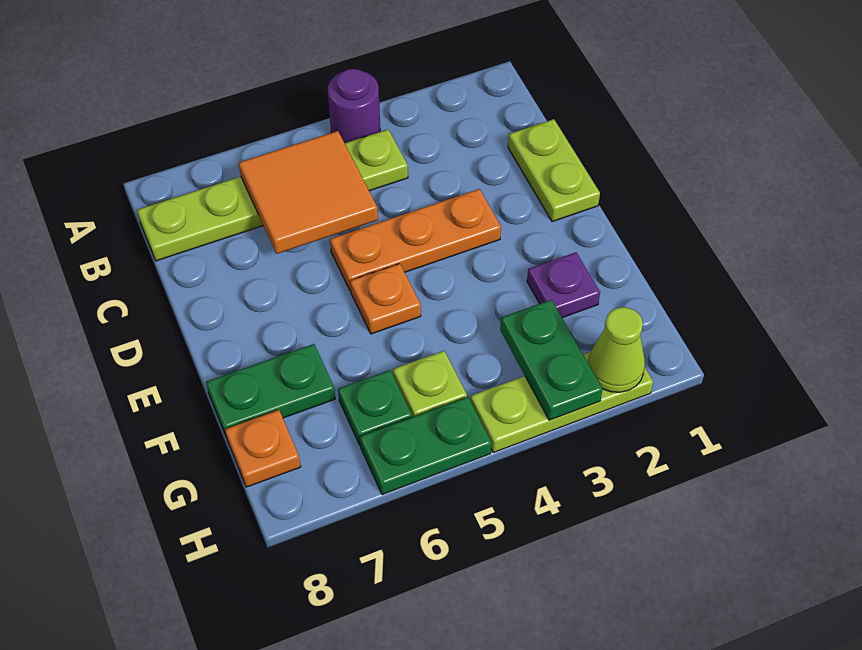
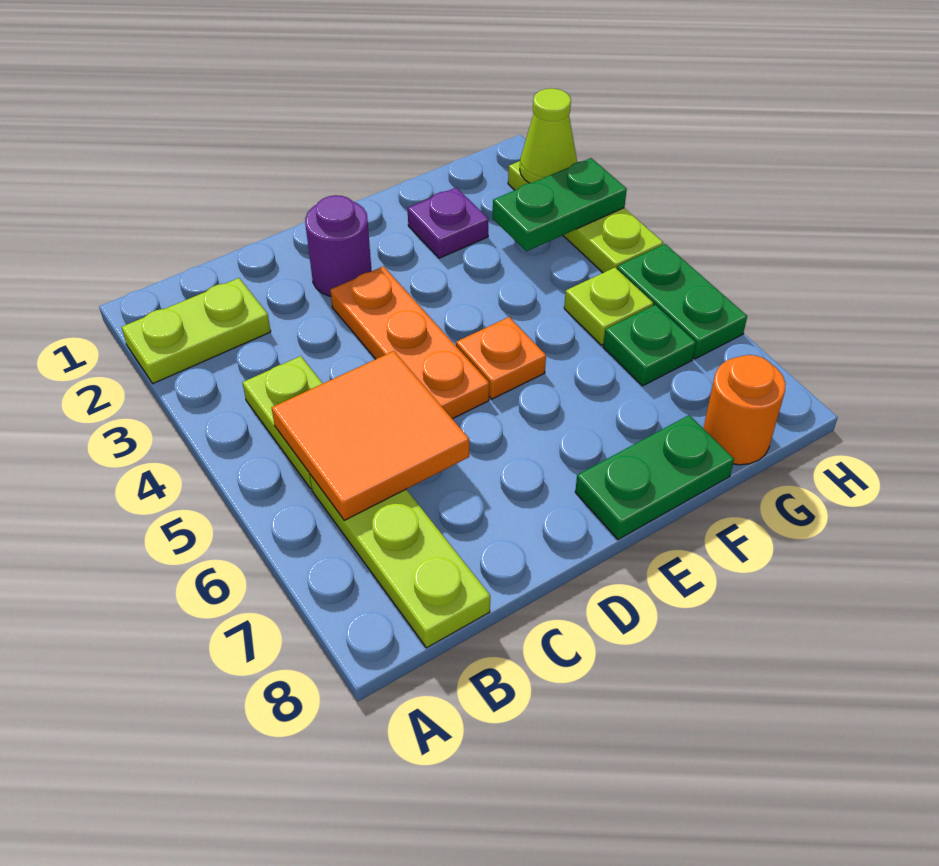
purple round brick A4 level 1 -> purple round brick D2 level 1
lime plate C1:D1 level 1 -> lime plate A2:B2 level 1
green plate F7:F8 level 1 -> green plate E8:F8 level 1
orange plate G8 level 1 -> orange round brick G8 level 1

